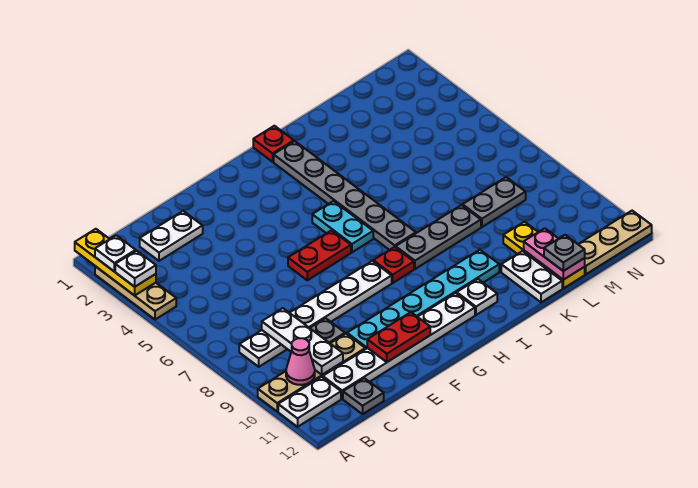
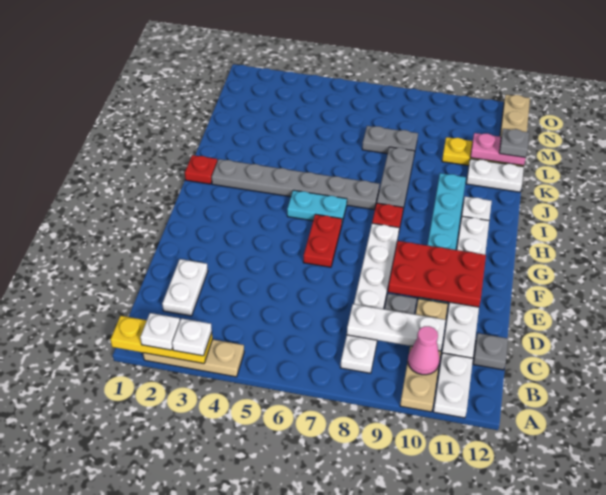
red plate E11:F11 level 2 -> red plate E9:F11 level 2
grey plate L8:M8 level 1 -> grey plate L7:L8 level 1

